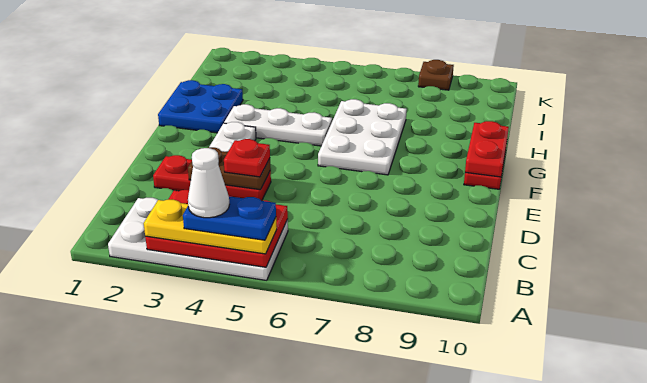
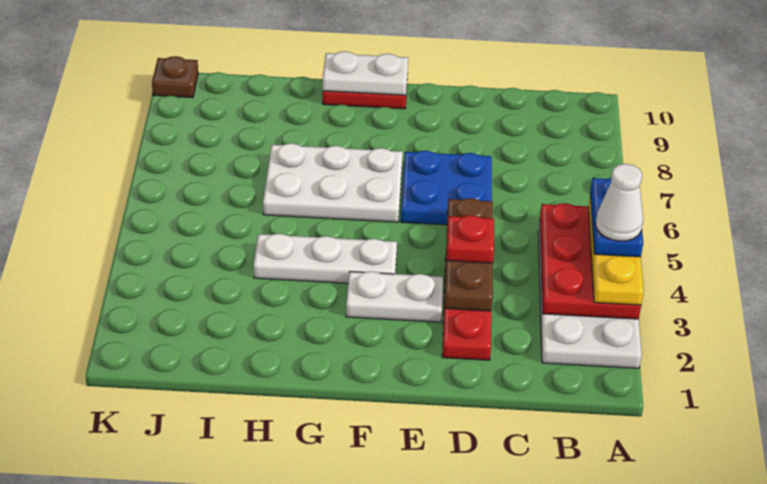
brown plate D3:D4 level 2 -> brown plate D3:D5 level 2
red plate F10:G10 level 2 -> white plate F10:G10 level 2
blue plate G1:H2 level 1 -> blue plate D6:E7 level 1
white plate G3:G5 level 1 -> white plate F4:H4 level 1
brown plate K8 level 1 -> brown plate K10 level 1

